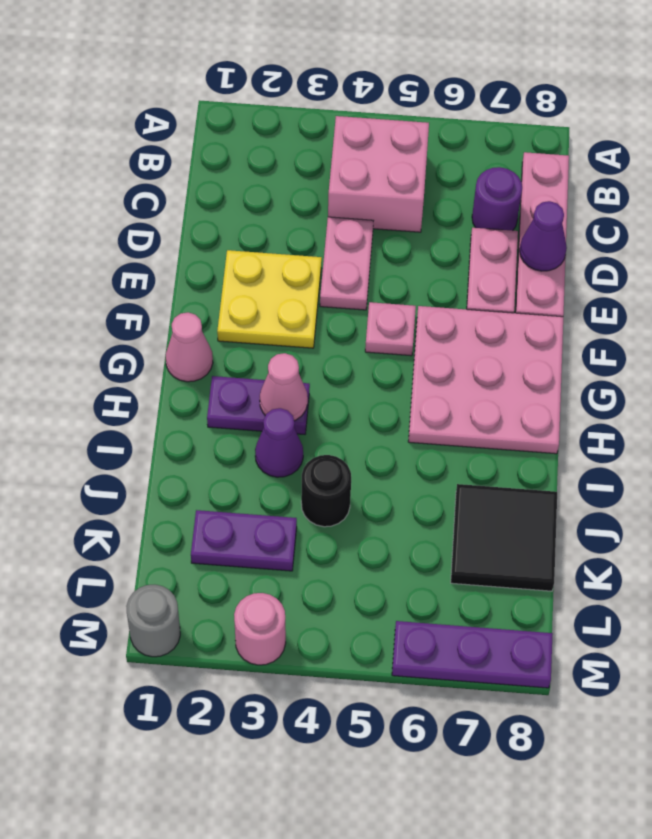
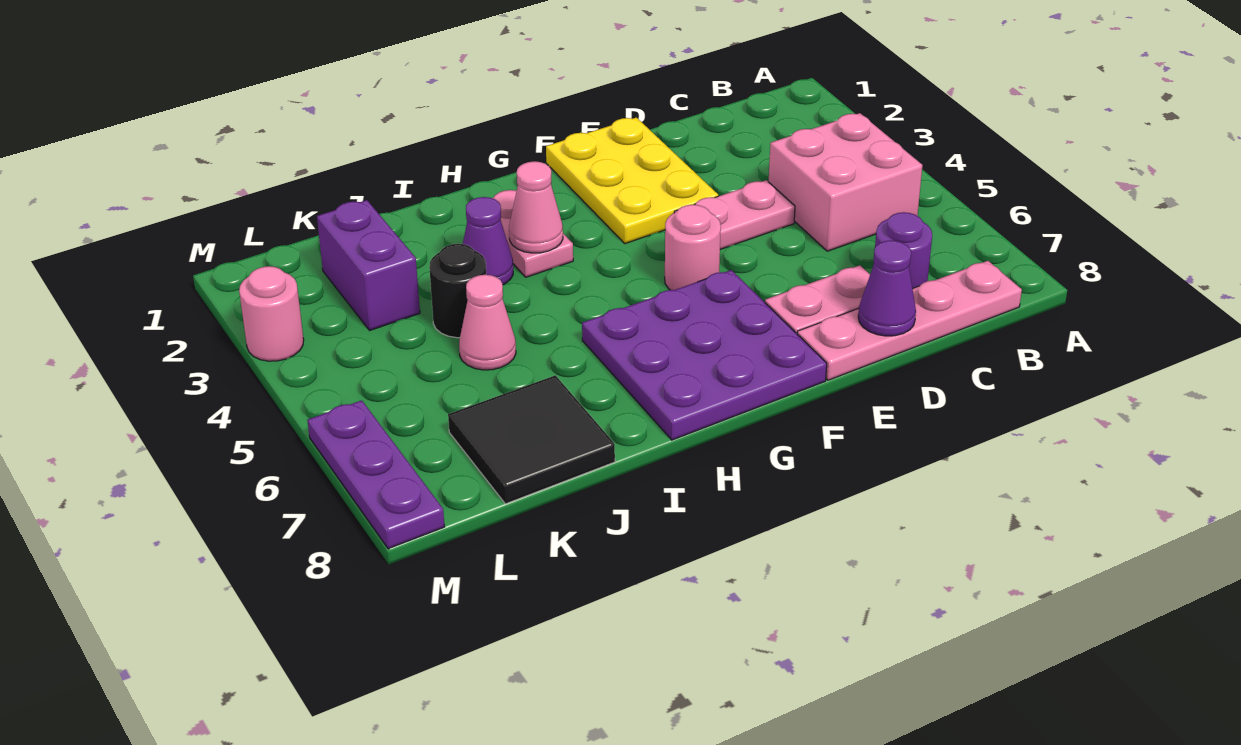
yellow plate E2:F3 level 1 -> yellow plate E1:F3 level 1
pink plate F5 level 1 -> pink round brick F5 level 1
pink plate F6:H8 level 1 -> purple plate F6:H8 level 1
pink cone G1 level 1 -> pink cone J5 level 1
purple plate H2:H3 level 1 -> pink plate H2:H3 level 1
purple plate K2:K3 level 1 -> purple brick K2:K3 level 1
grey round brick M1 level 1 -> none

